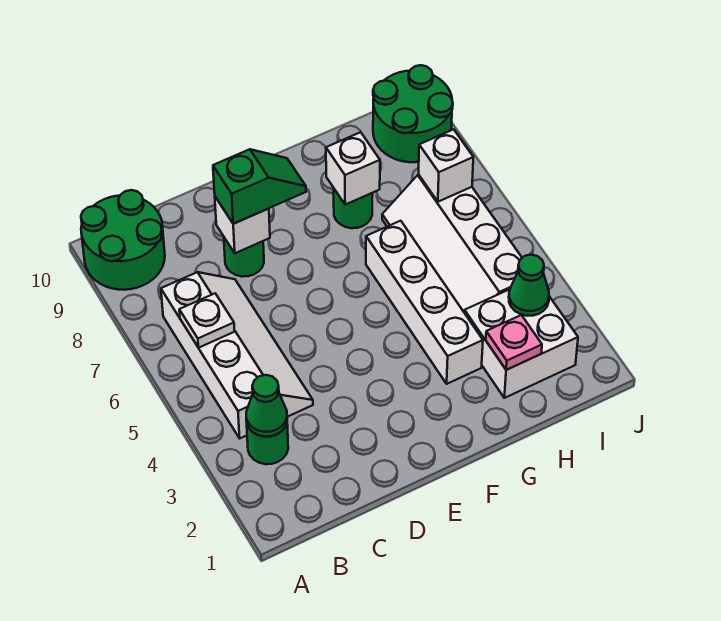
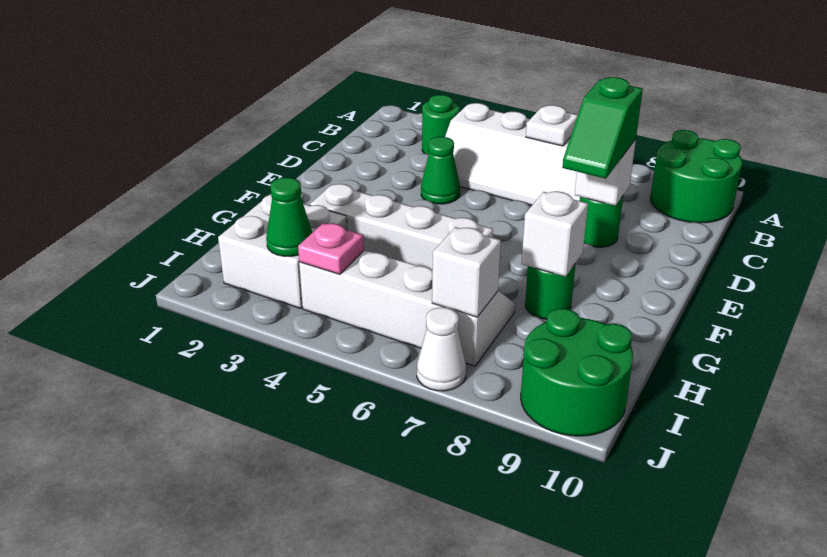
green cone B3 level 2 -> green cone D4 level 1
pink plate H2 level 2 -> pink plate I4 level 2
none -> white cone J7 level 1

